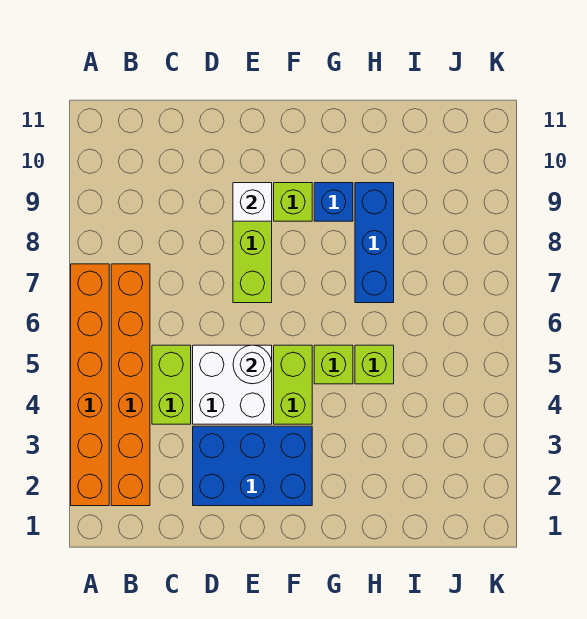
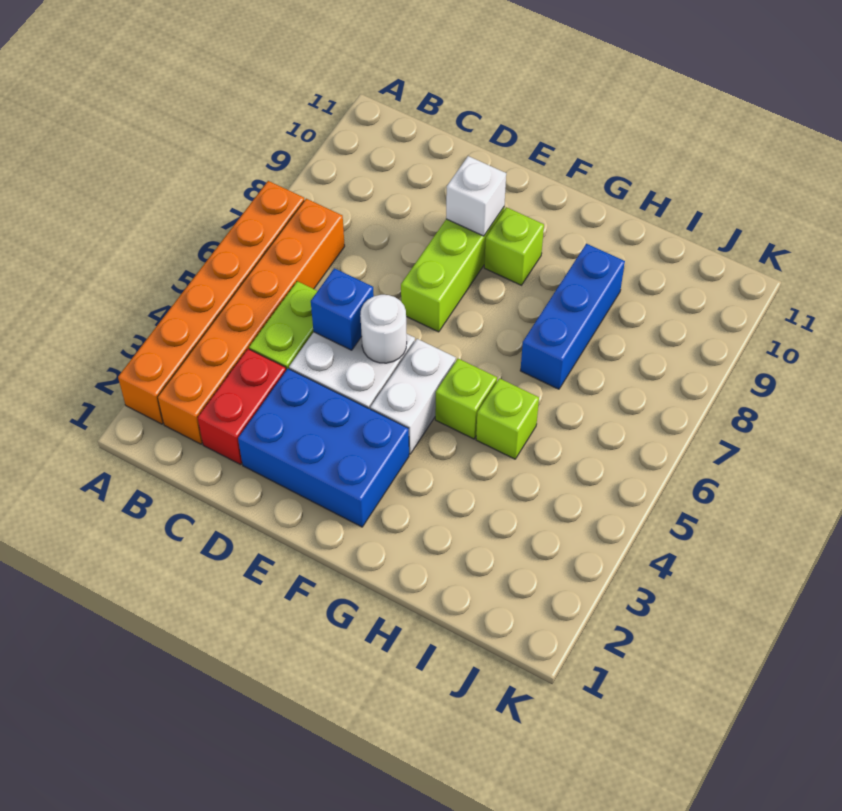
none -> red brick C2:C3 level 1
lime brick F4:F5 level 1 -> white brick F4:F5 level 1
blue brick G9 level 1 -> blue brick D5 level 2

